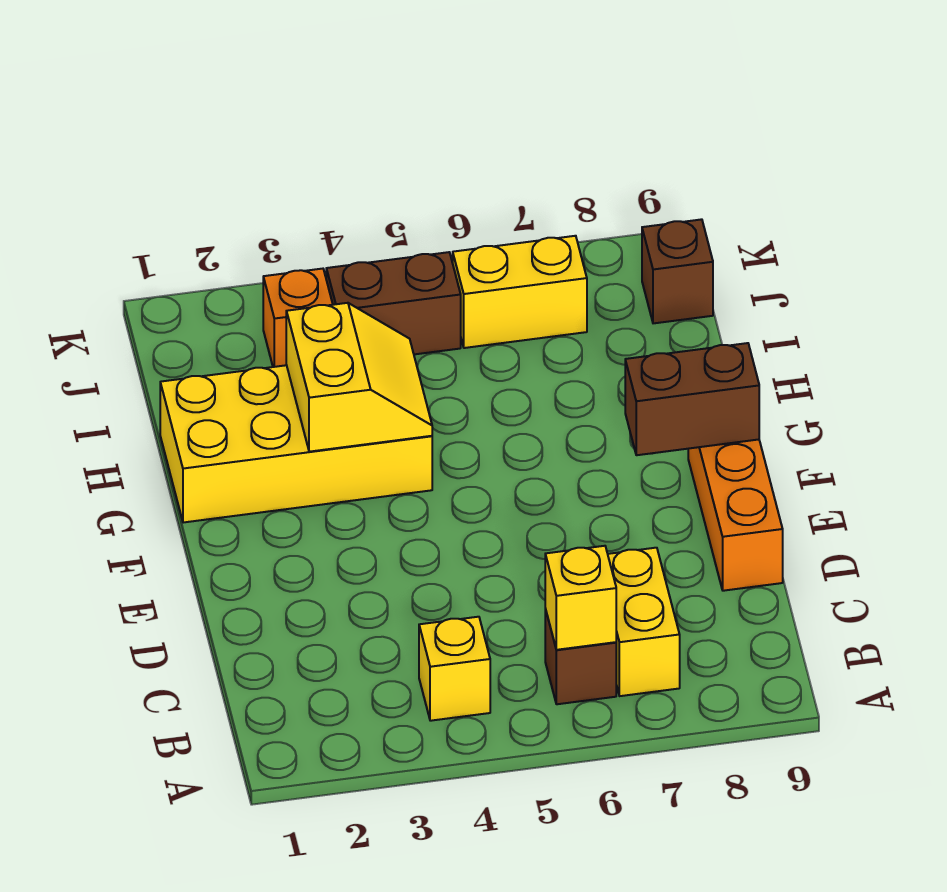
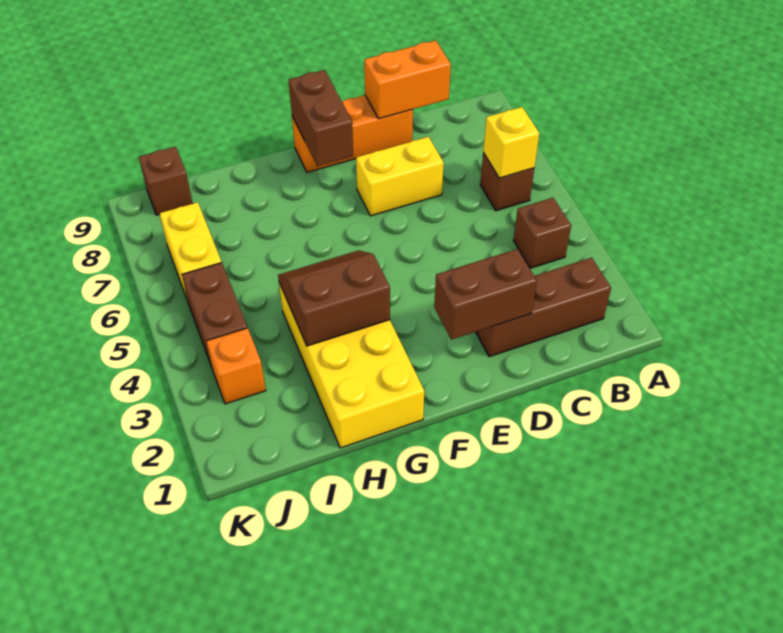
none -> brown brick B2:D2 level 1
yellow brick B4 level 1 -> brown brick B4 level 1
yellow brick B7:C7 level 1 -> yellow brick D7:E7 level 1
none -> orange brick C9:D9 level 2
none -> brown brick D2:E2 level 2
yellow slope G3:H4 level 2 top 3 -> brown slope G3:H4 level 2 top 3

